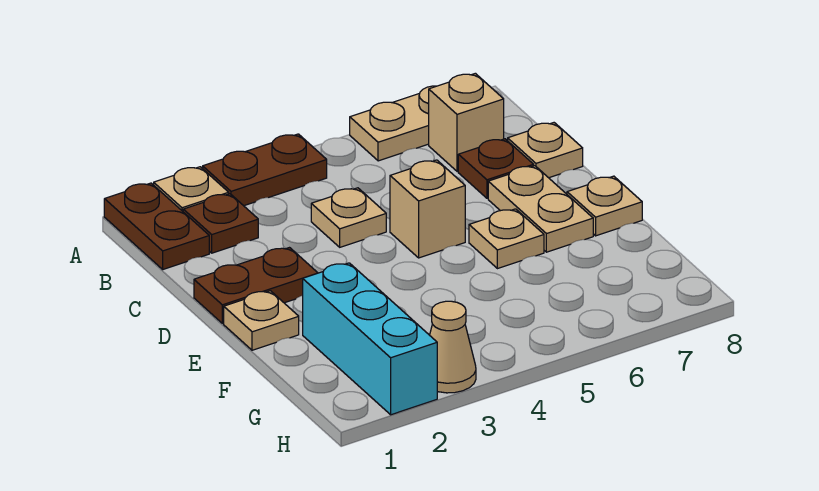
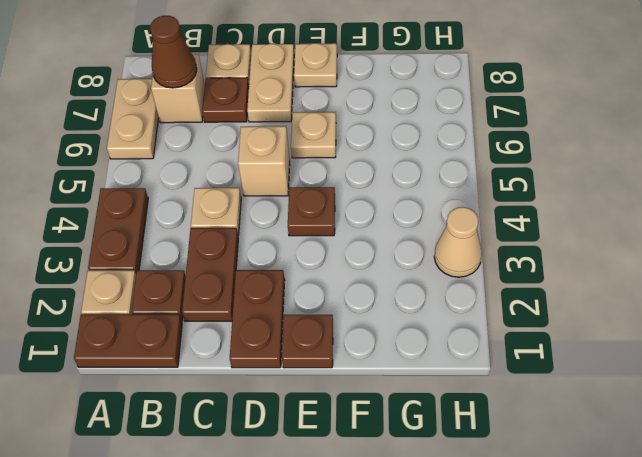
none -> brown cone B7 level 2
none -> brown plate C2:C3 level 1
tan plate D7:E7 level 1 -> tan plate D7:D8 level 1
tan plate E1 level 1 -> brown plate E1 level 1
none -> brown plate E4 level 1
cyan brick F2:H2 level 1 -> none

